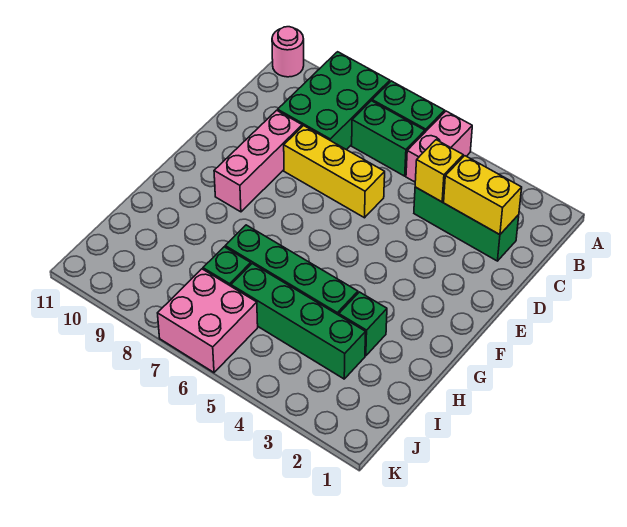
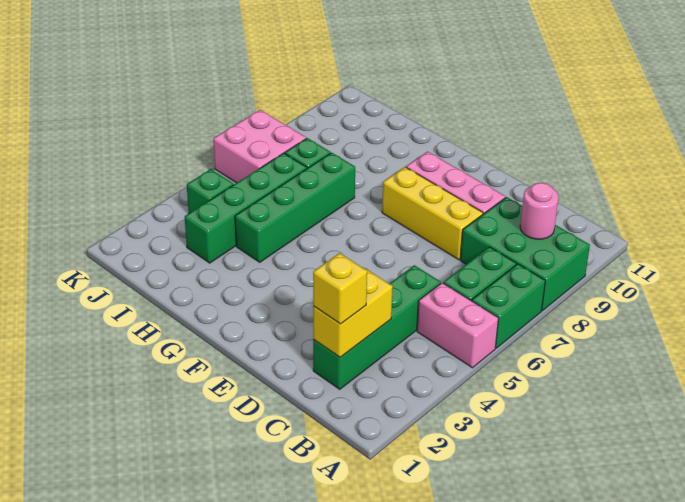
pink round brick A11 level 1 -> pink round brick B9 level 2
green brick C2:C4 level 1 -> green brick C2:C5 level 1
yellow brick C4 level 2 -> yellow brick C2 level 3
yellow brick D6:D8 level 1 -> yellow brick D8:F8 level 1
green brick H3 level 1 -> green brick J4 level 1

